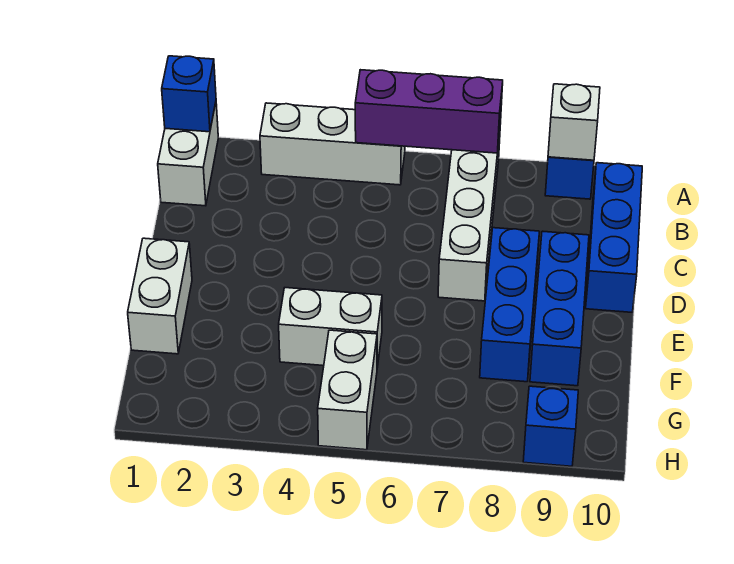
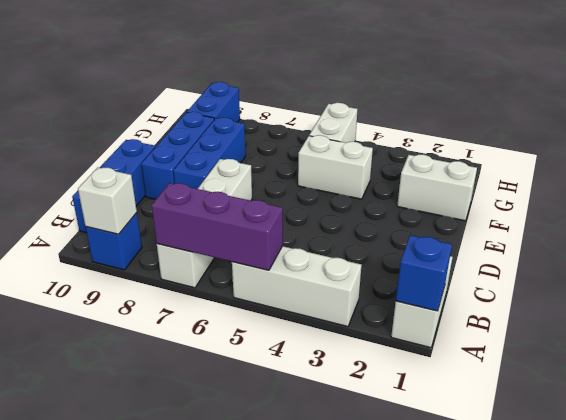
white brick E1:F1 level 1 -> white brick F1:F2 level 1
blue brick H9 level 1 -> blue brick G9:H9 level 1

